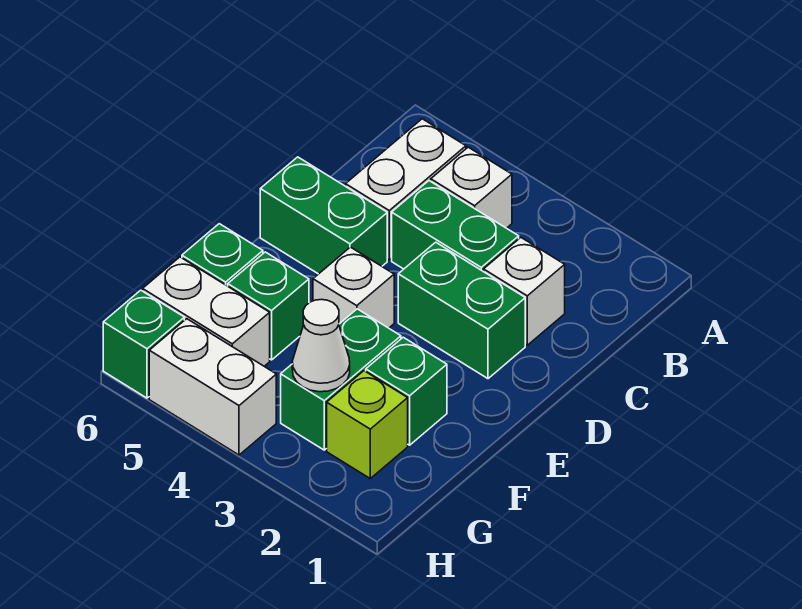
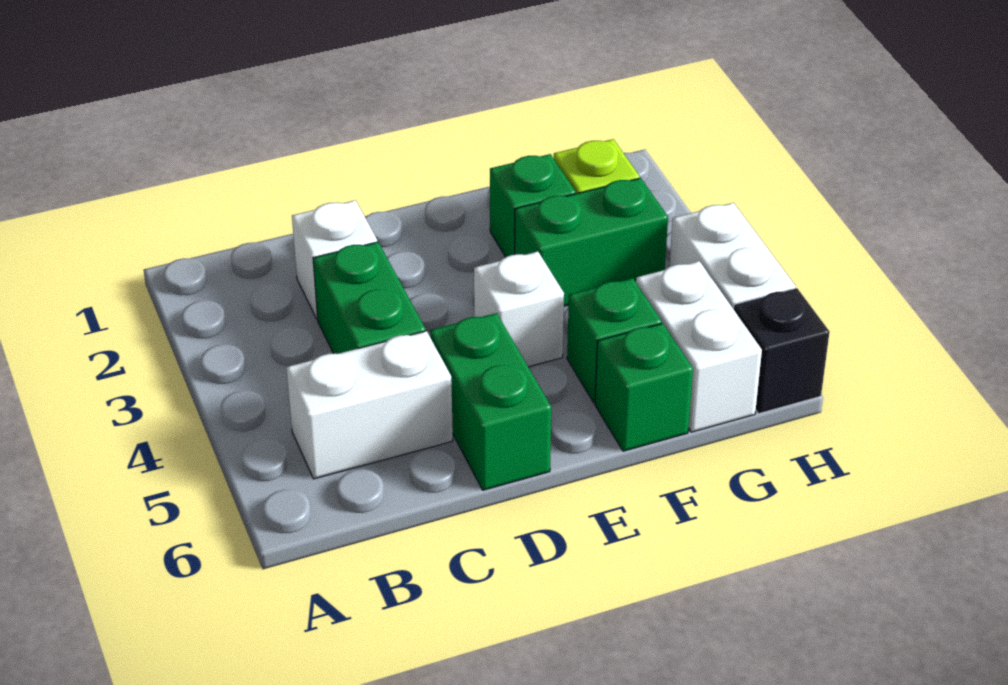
white brick B4 level 1 -> none
green brick D2:D3 level 1 -> none
white cone G3 level 2 -> none
green brick H6 level 1 -> black brick H6 level 1

